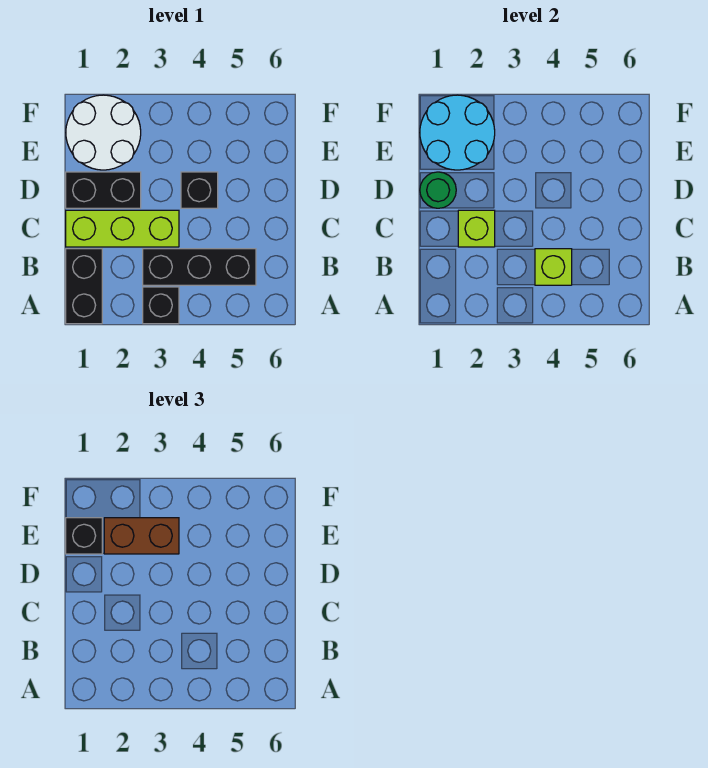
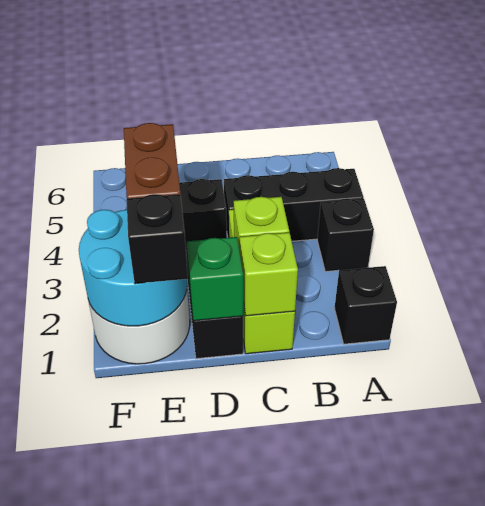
black brick A1:B1 level 1 -> black brick A1 level 1
black brick B3:B5 level 1 -> black brick A4:C4 level 1
lime brick B4 level 2 -> lime brick C1 level 2
green round brick D1 level 2 -> green brick D1 level 2

